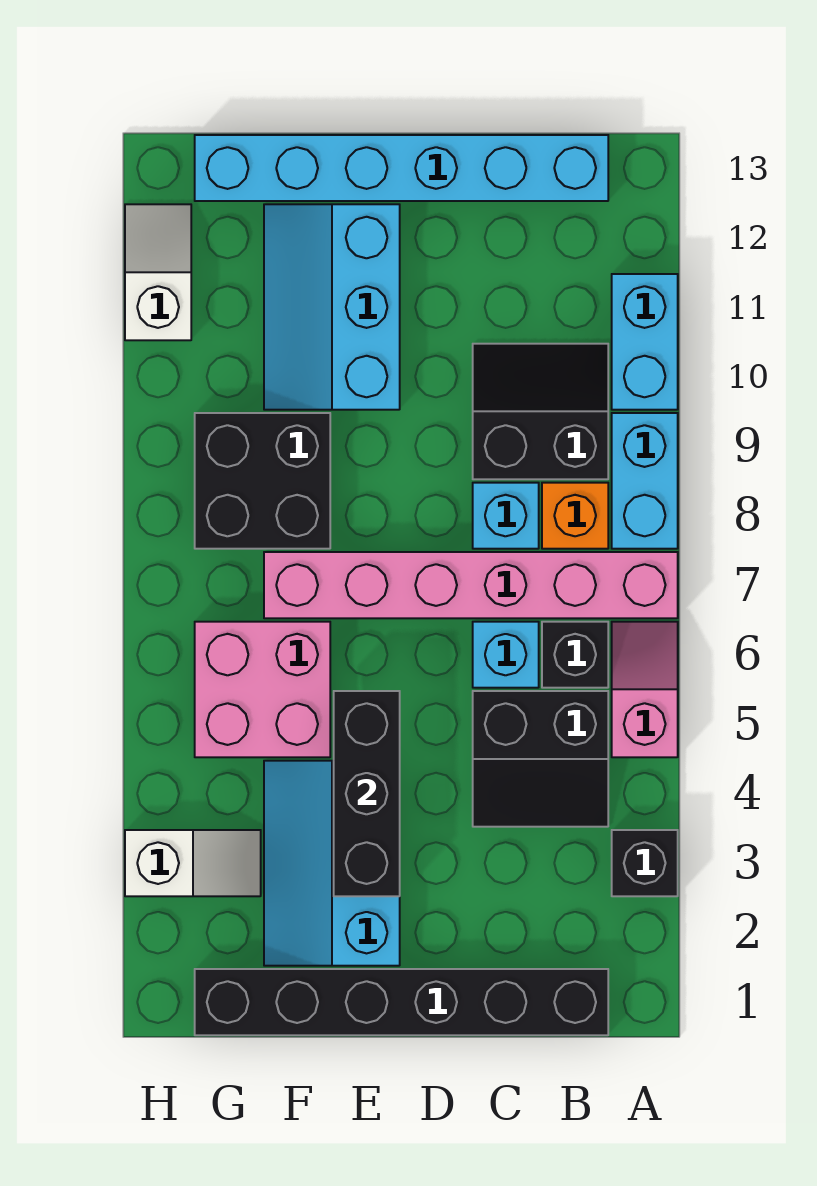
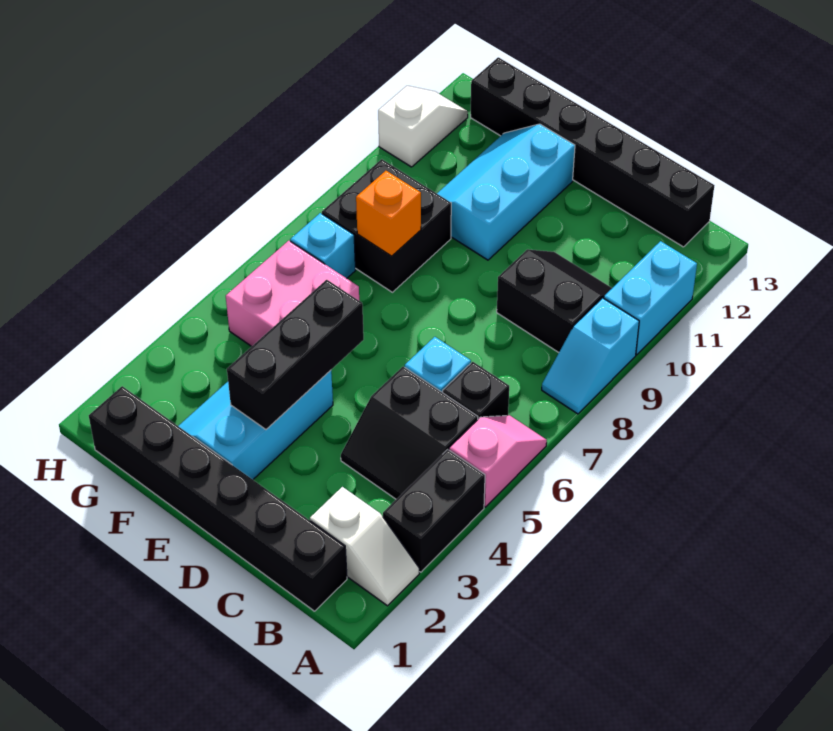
black brick A3 level 1 -> black brick A3:A4 level 1
pink brick A7:F7 level 1 -> none
cyan brick A8:A9 level 1 -> cyan slope A8:A9 level 1 top 9
orange brick B8 level 1 -> orange brick F8 level 2
cyan brick B13:G13 level 1 -> black brick B13:G13 level 1
cyan brick C8 level 1 -> cyan brick G7 level 1
white slope G3:H3 level 1 top H -> white slope A2:B2 level 1 top B

